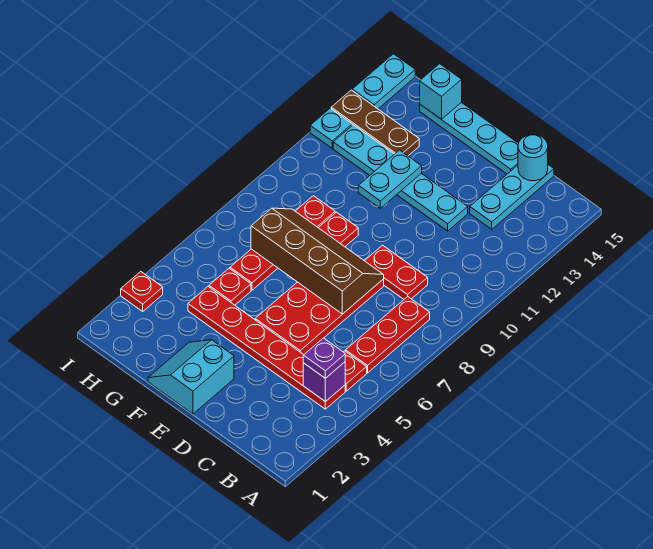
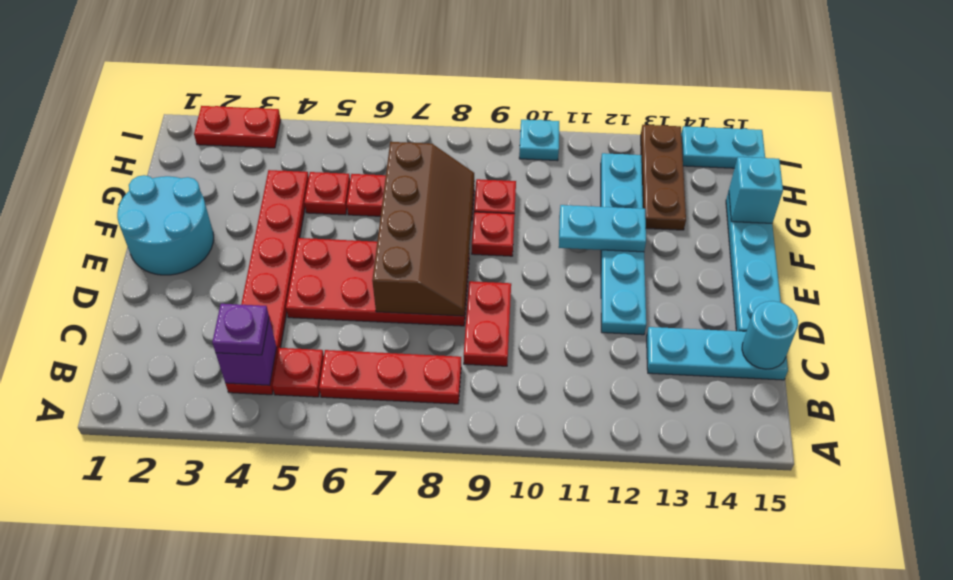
cyan slope E1:F2 level 1 top E -> cyan round brick E1:F2 level 1
red plate I3 level 1 -> red plate I2:I3 level 1
cyan plate I12 level 1 -> cyan plate I10 level 1

